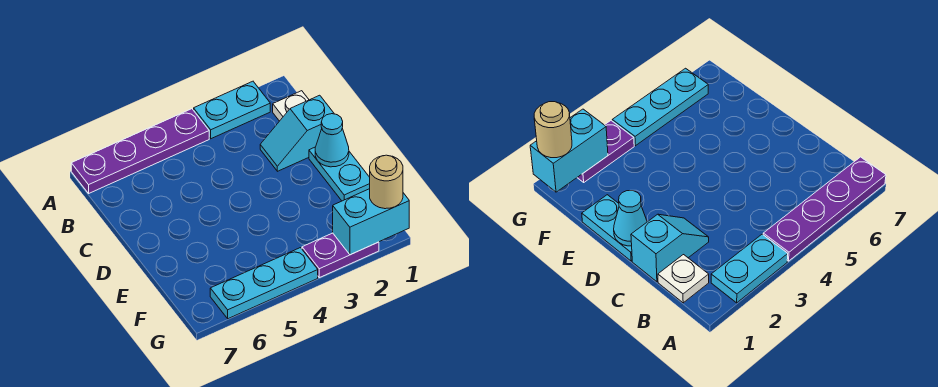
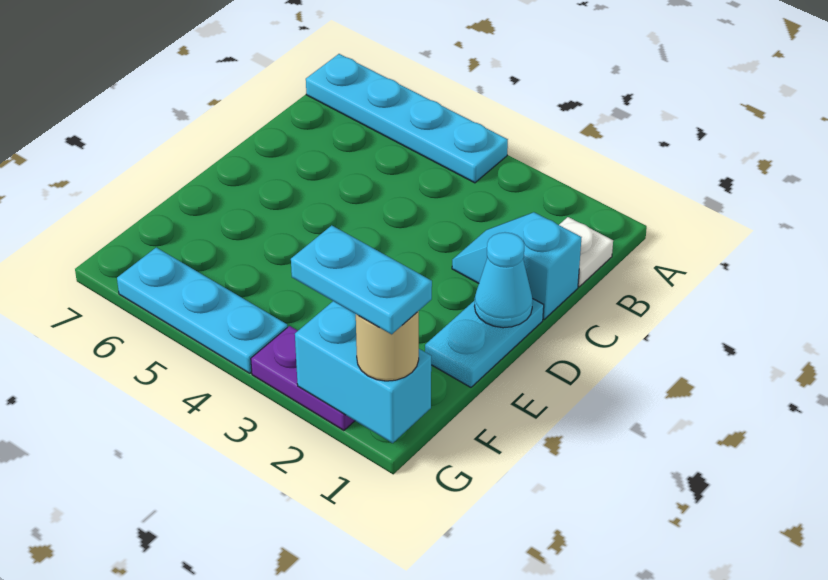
cyan plate A2:A3 level 1 -> cyan plate G1:G2 level 4
purple plate A4:A7 level 1 -> cyan plate A4:A7 level 1

